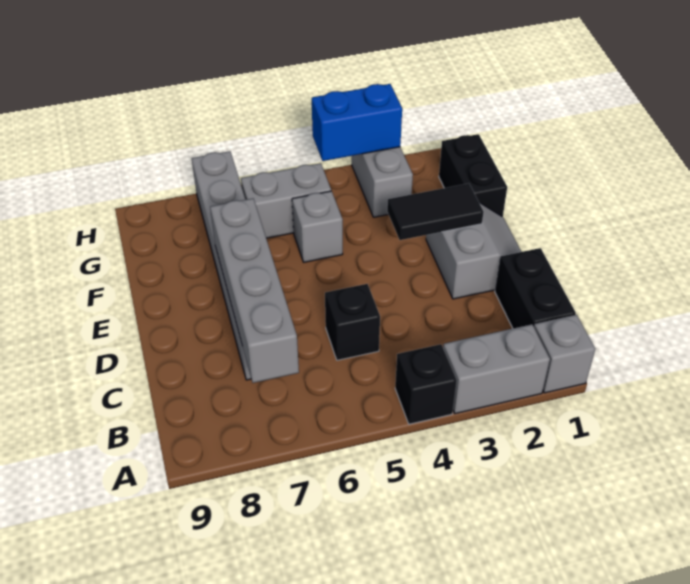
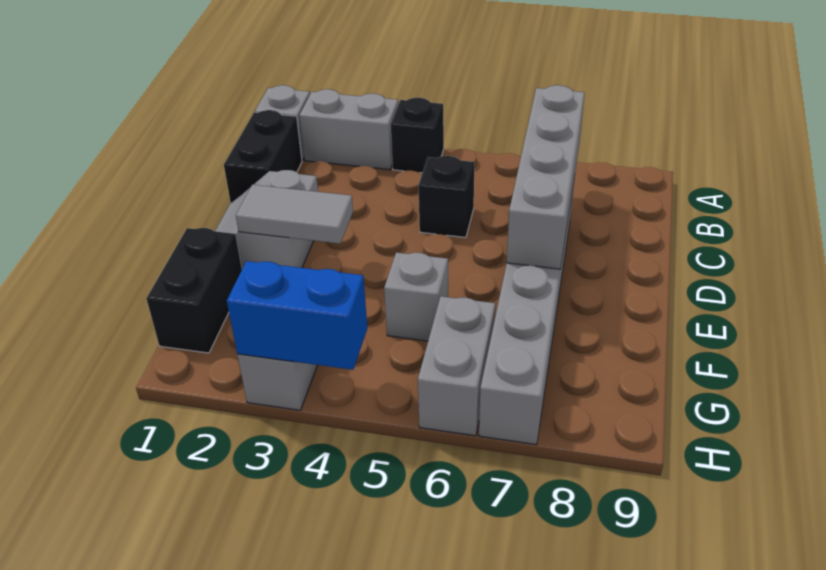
black tile E2:E3 level 2 -> grey tile E2:E3 level 2
grey brick G5:G6 level 1 -> grey brick G6:H6 level 1

